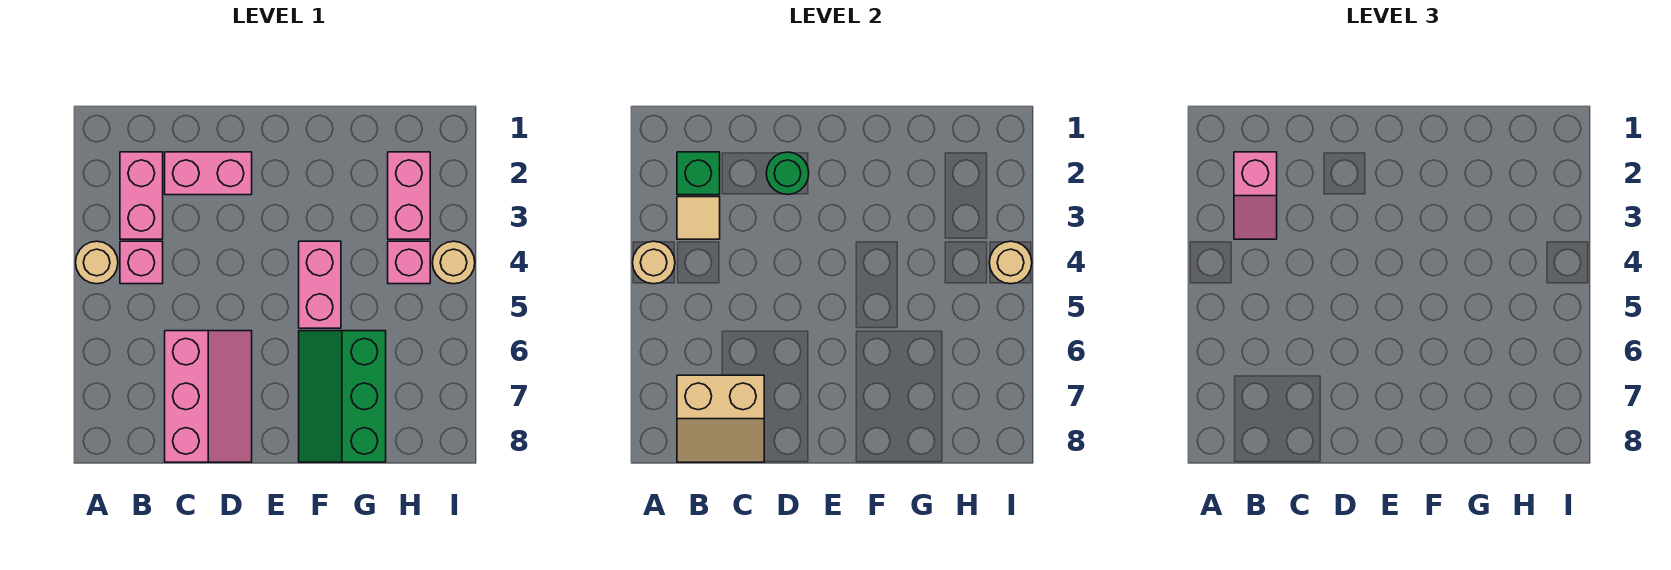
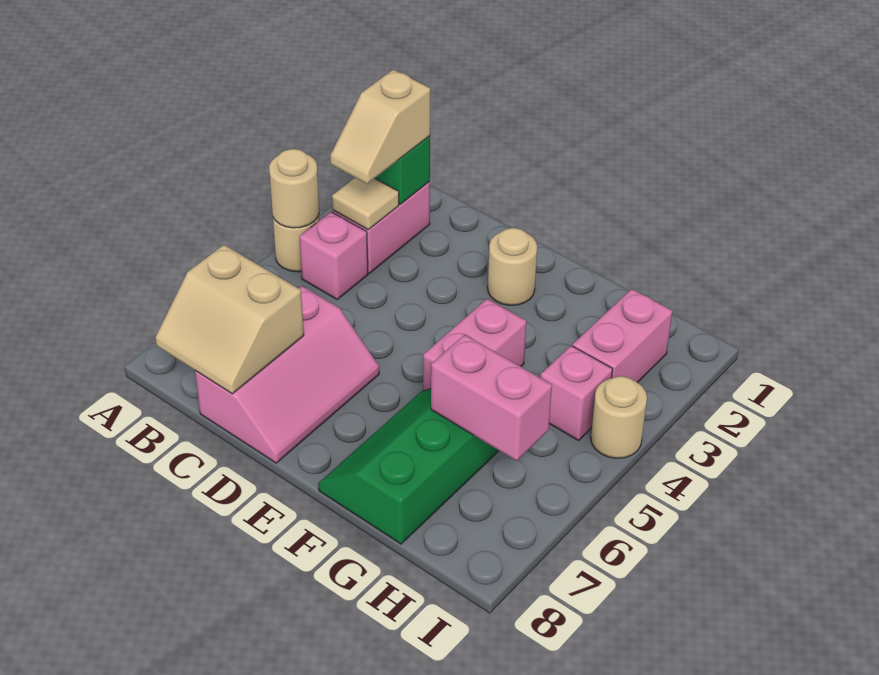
pink slope B2:B3 level 3 top 2 -> tan slope B2:B3 level 3 top 2
pink brick C2:D2 level 1 -> pink brick G6:H6 level 2
green round brick D2 level 2 -> none
tan round brick I4 level 2 -> tan round brick E2 level 1

